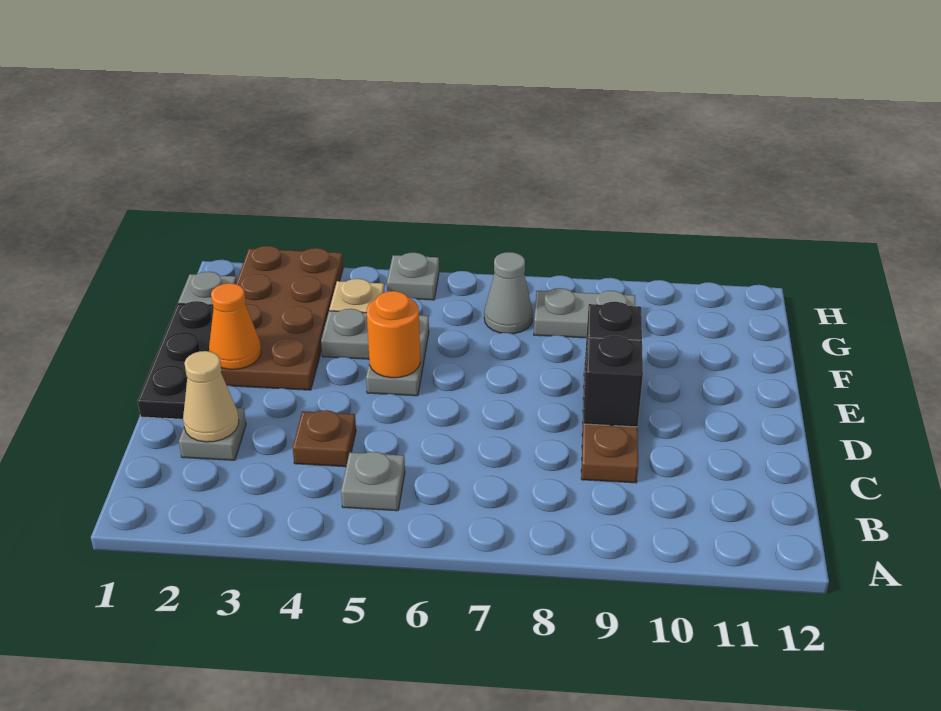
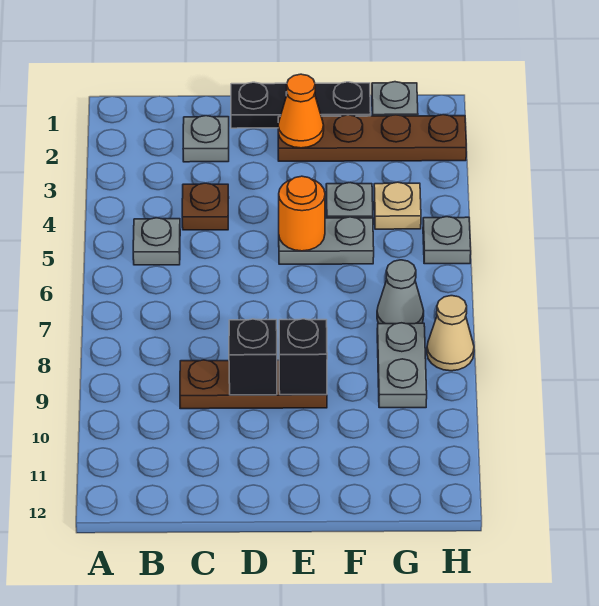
tan cone C2 level 2 -> tan cone H8 level 1
brown plate E2:H3 level 1 -> brown plate E2:H2 level 1

